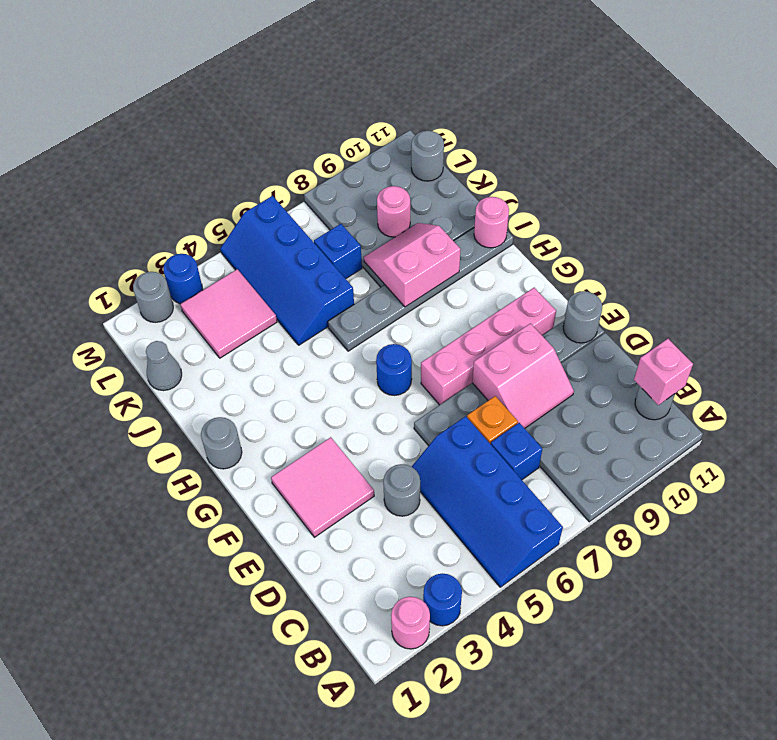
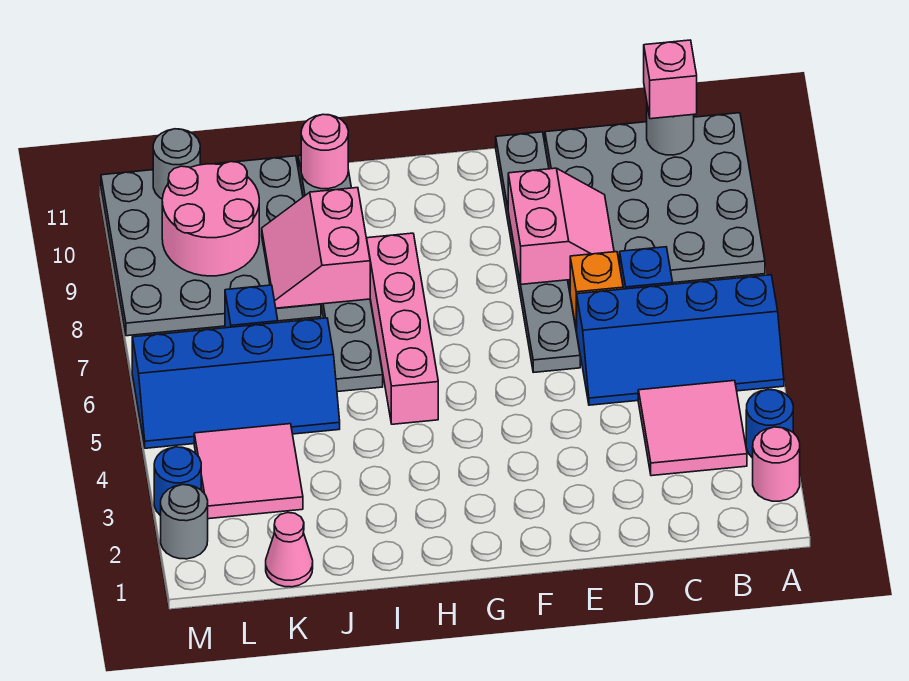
grey round brick D4 level 1 -> none
pink tile E2:F3 level 1 -> pink tile B3:C4 level 1
grey round brick E11 level 2 -> none
pink brick F7:F10 level 1 -> pink brick H5:H8 level 1
blue round brick G6 level 1 -> none
grey round brick H1 level 1 -> none
grey cone K1 level 1 -> pink cone K1 level 1
pink round brick K9 level 2 -> pink round brick K9:L10 level 2

